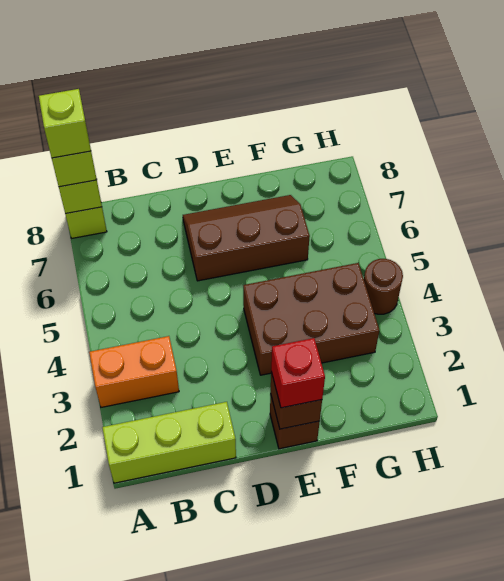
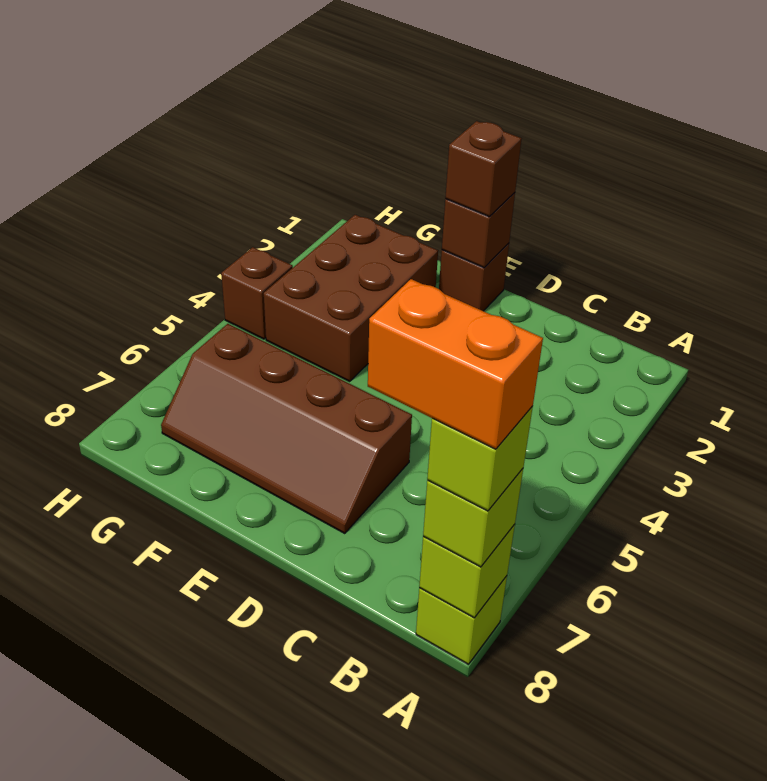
lime brick A1:C1 level 1 -> none
orange brick A3:B3 level 1 -> orange brick A8:B8 level 5
brown slope D6:F7 level 1 top 6 -> brown slope D6:G7 level 1 top 6
red brick E1 level 3 -> brown brick E1 level 3
brown brick E3:G4 level 1 -> brown brick F2:G4 level 1
brown round brick H4 level 1 -> brown brick H4 level 1

